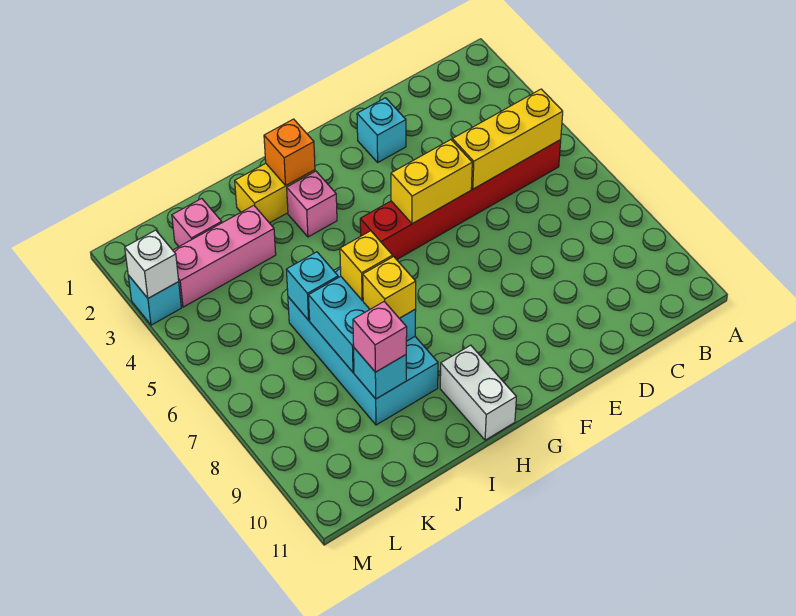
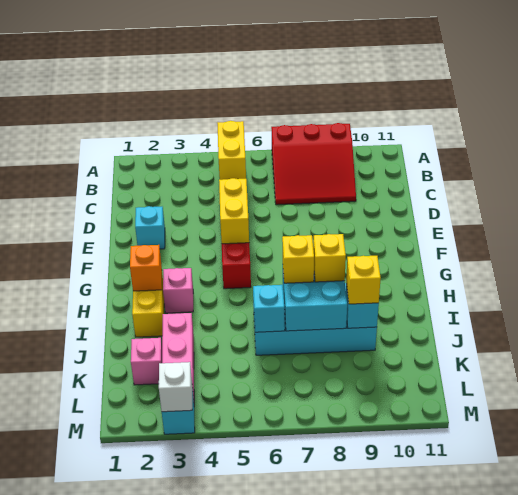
none -> red slope A7:C9 level 1 top A
yellow brick B5:D5 level 2 -> yellow brick B5:C5 level 2
white brick H10:H11 level 1 -> none
pink brick J9 level 3 -> yellow brick J9 level 3

